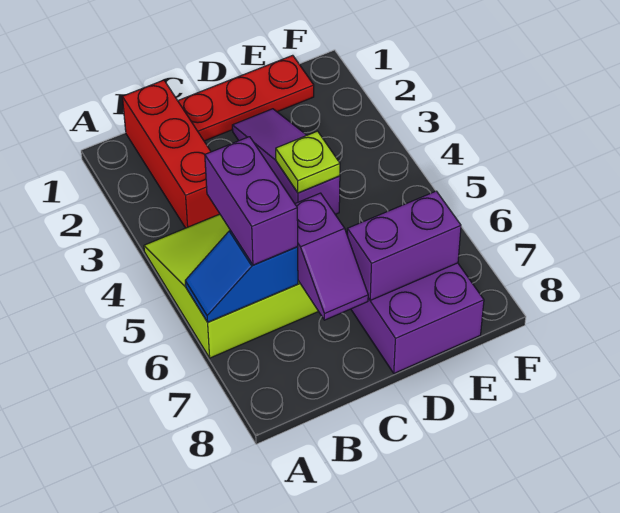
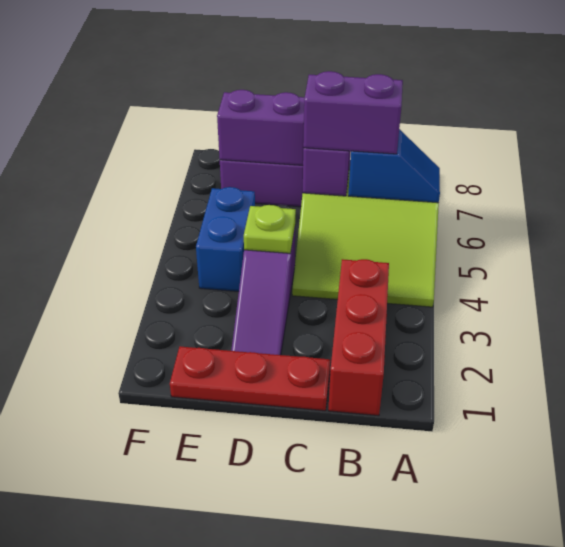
purple brick B5:B6 level 3 -> purple brick B6:C6 level 3
none -> blue brick E4:E5 level 1

